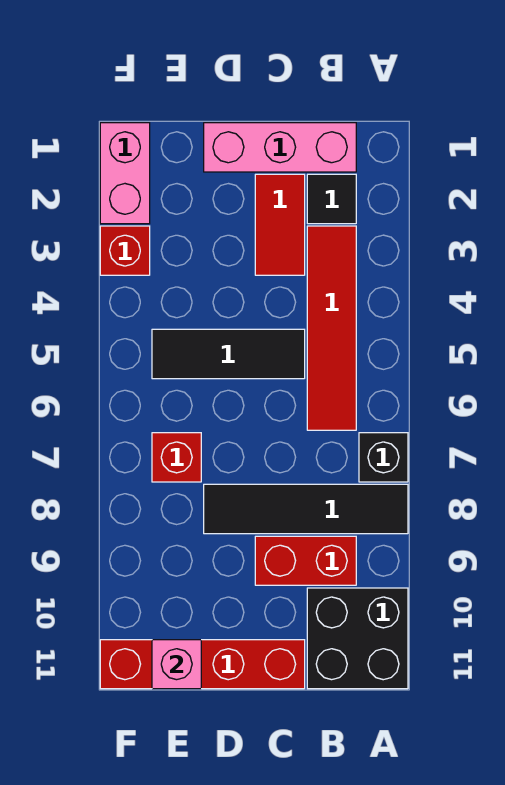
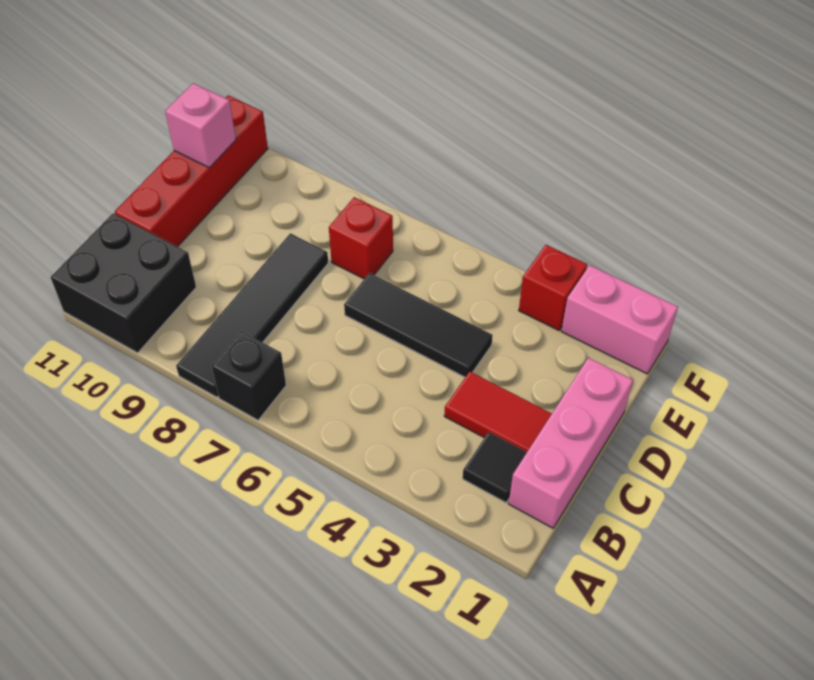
red tile B3:B6 level 1 -> none
red brick B9:C9 level 1 -> none
black tile C5:E5 level 1 -> black tile D4:D6 level 1

